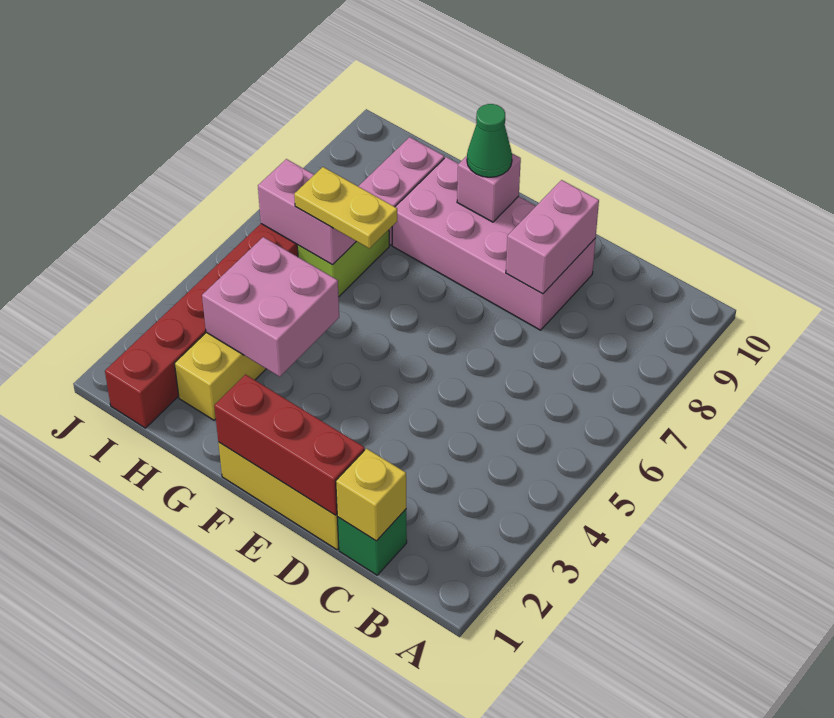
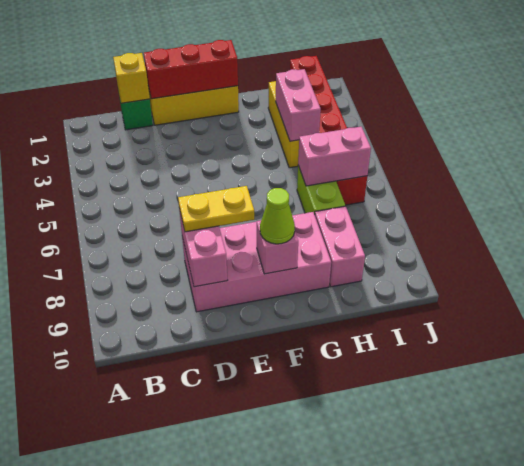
green cone F9 level 3 -> lime cone F9 level 3
pink brick G3:H4 level 2 -> pink brick H3:H4 level 2
yellow plate G6:H6 level 3 -> yellow plate D8:E8 level 3

